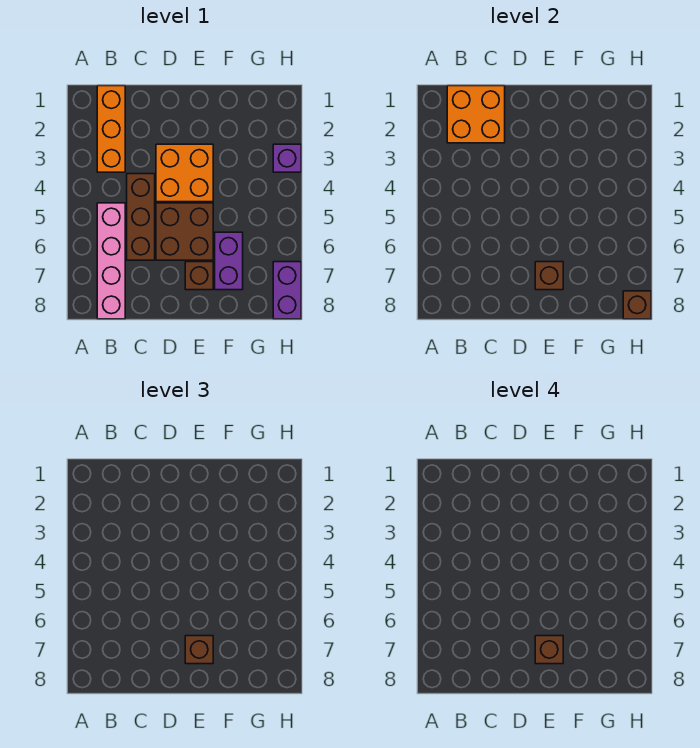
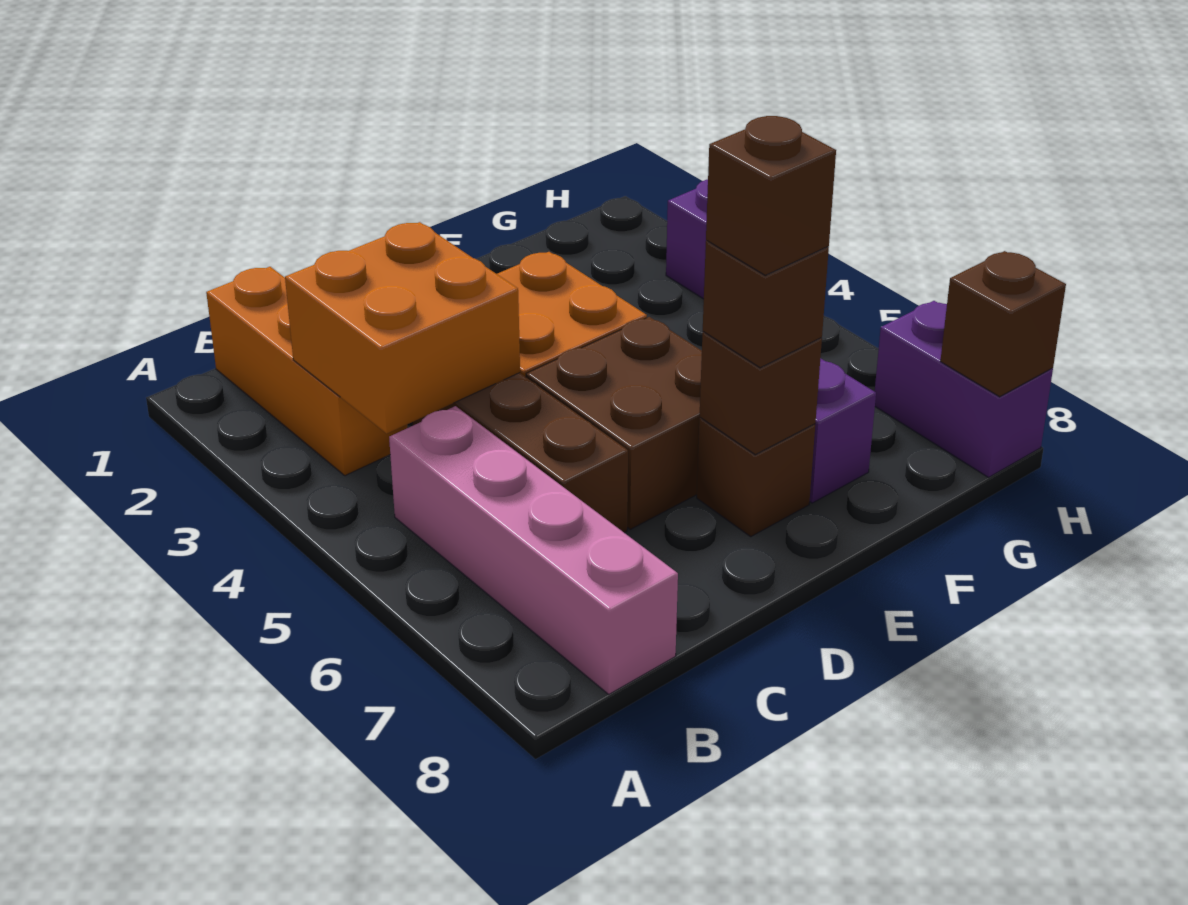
orange brick B1:C2 level 2 -> orange brick B3:C4 level 2

